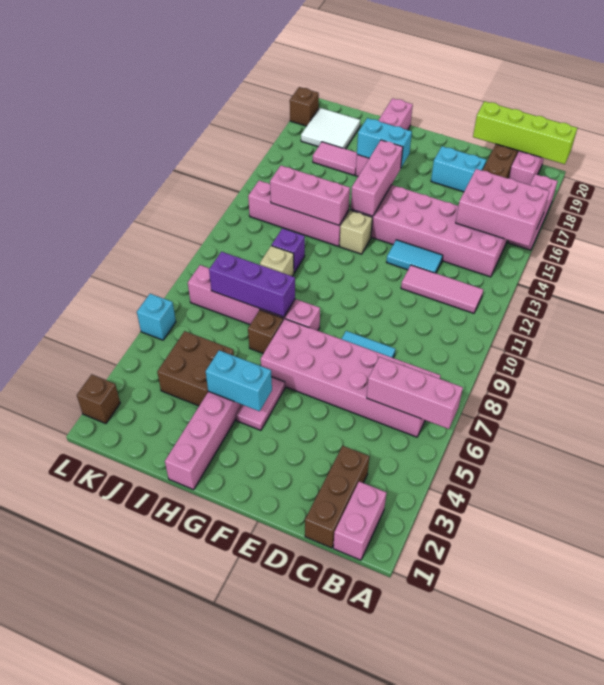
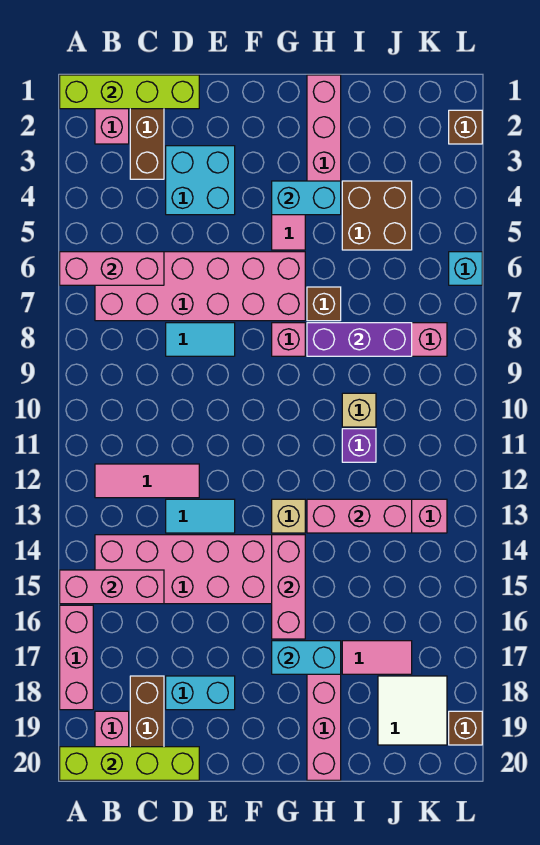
none -> lime brick A1:D1 level 2
pink brick A15:C16 level 2 -> pink brick A15:C15 level 2
none -> cyan brick D3:E4 level 1

